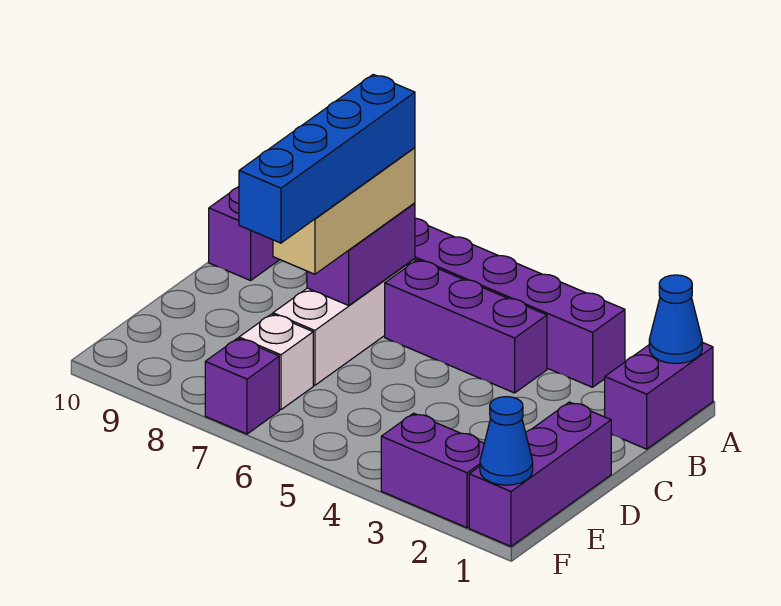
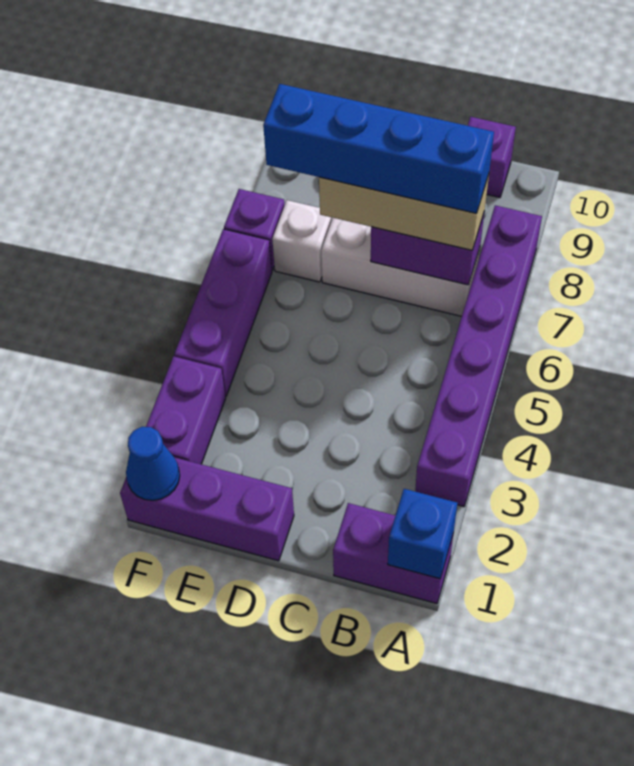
blue cone A1 level 2 -> blue brick A1 level 2
purple brick B4:B6 level 1 -> purple brick F4:F6 level 1

